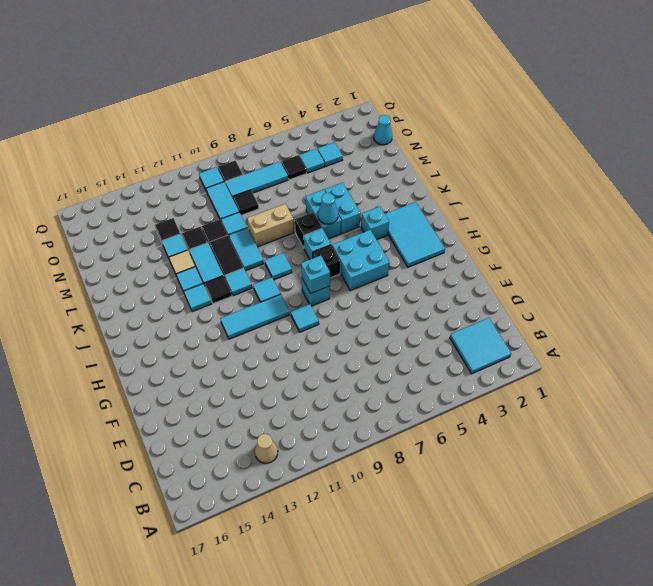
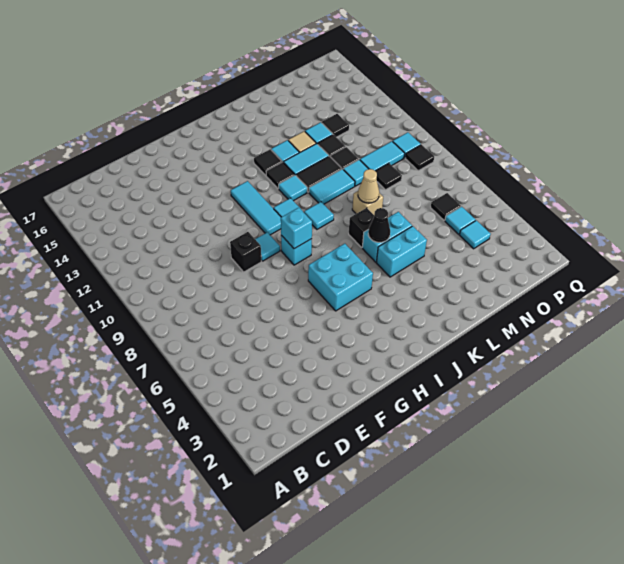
cyan tile B2:C3 level 1 -> none
tan cone B13 level 1 -> tan cone L8 level 2
cyan tile H2:J3 level 1 -> none
black brick I7 level 1 -> black brick F9 level 1
cyan brick J4 level 1 -> none
cyan brick J7 level 1 -> none
cyan tile J13 level 1 -> black tile J13 level 1
cyan cone K6 level 2 -> black cone K6 level 2
tan brick L8:L9 level 1 -> tan brick L8 level 1
cyan cone O1 level 1 -> none
cyan tile O7:O9 level 1 -> none

